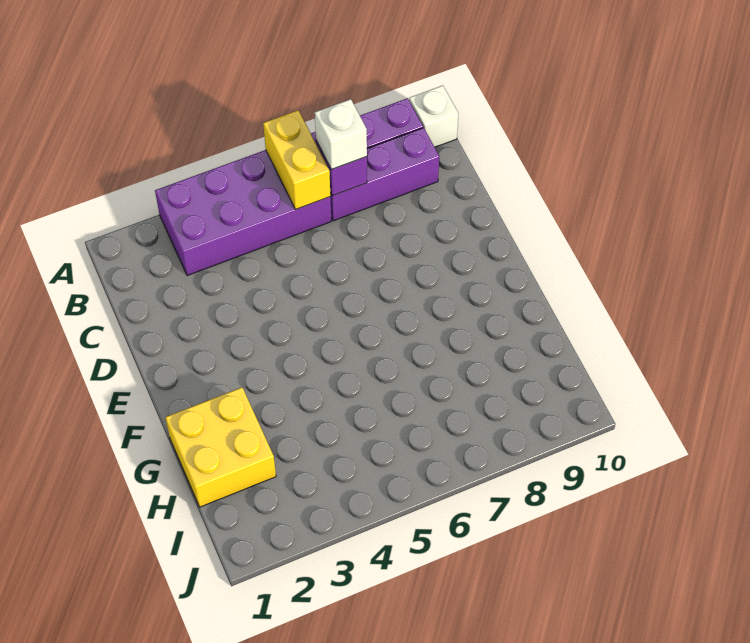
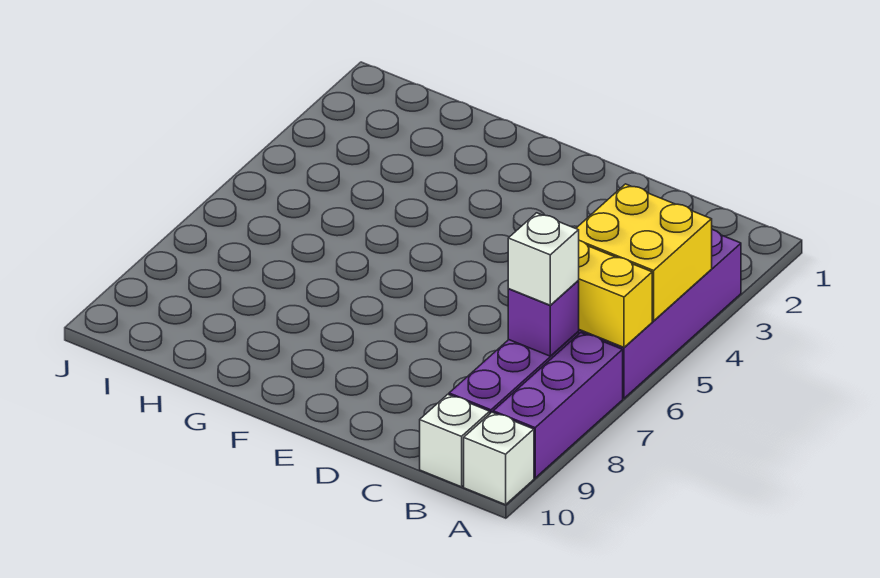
none -> white brick B10 level 1
yellow brick G1:H2 level 1 -> yellow brick A4:B5 level 2

